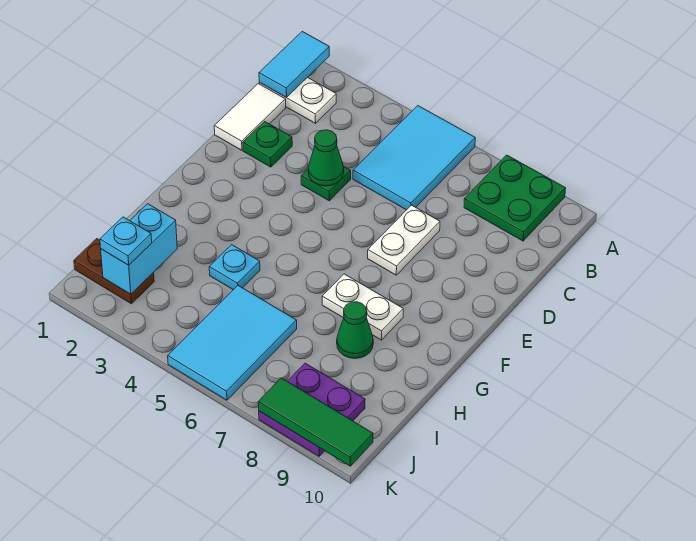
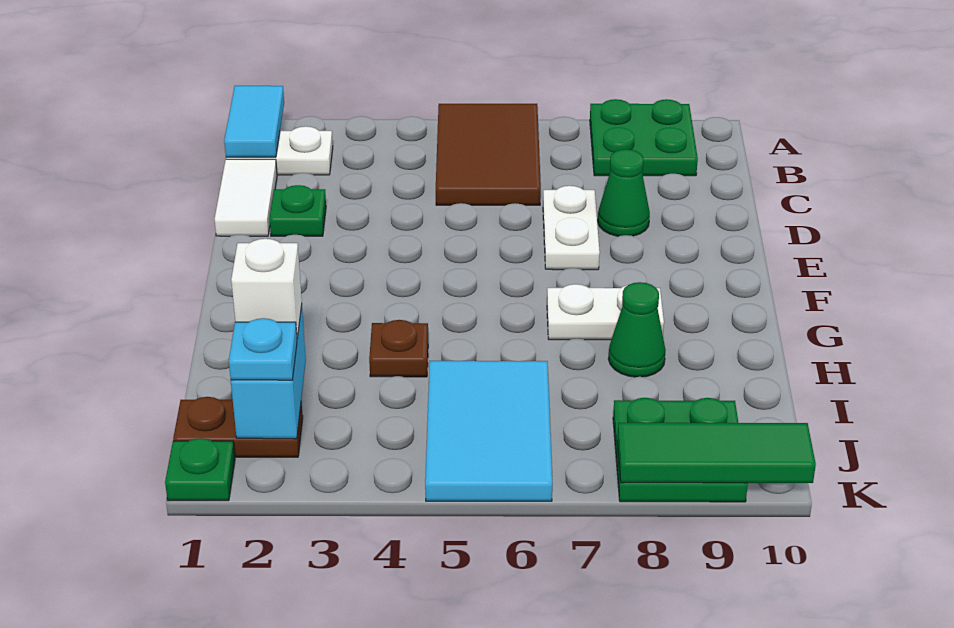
cyan tile A5:C6 level 1 -> brown tile A5:C6 level 1
green plate D4 level 1 -> green plate K1 level 1
green cone D4 level 2 -> green cone D8 level 1
cyan plate H4 level 1 -> brown plate H4 level 1
none -> white brick I2 level 3
purple plate J8:K9 level 1 -> green plate J8:K9 level 1

